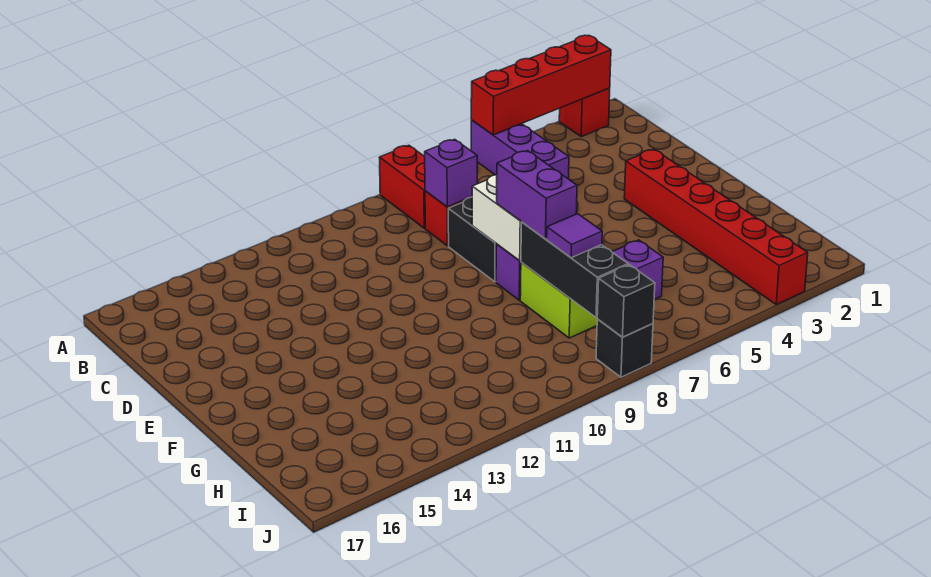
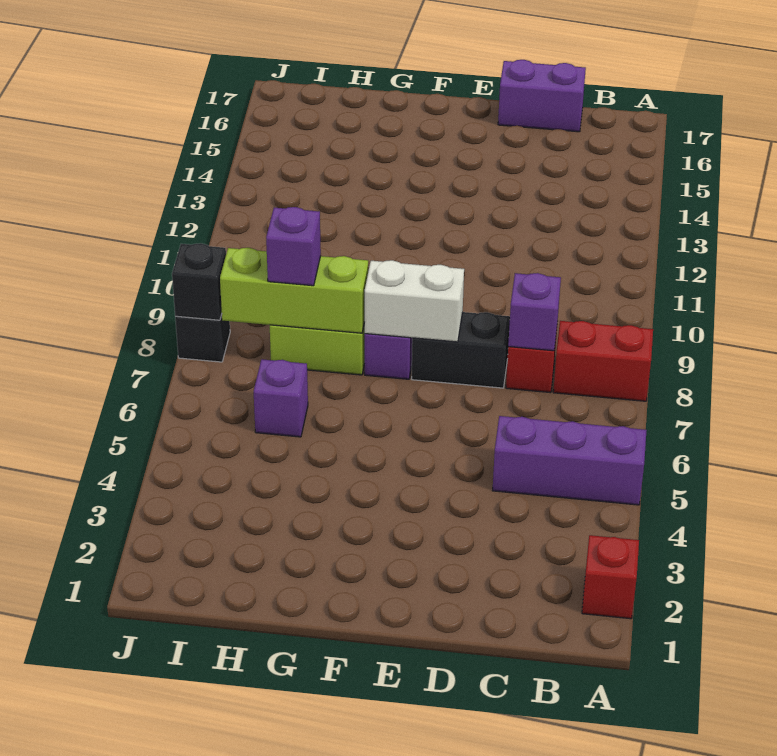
red brick A2:A5 level 2 -> none
red brick E3:J3 level 1 -> none
purple brick F8:G8 level 3 -> purple brick C17:D17 level 1
black brick G8:I8 level 2 -> lime brick G8:I8 level 2
purple tile H8 level 3 -> purple brick H8 level 3

